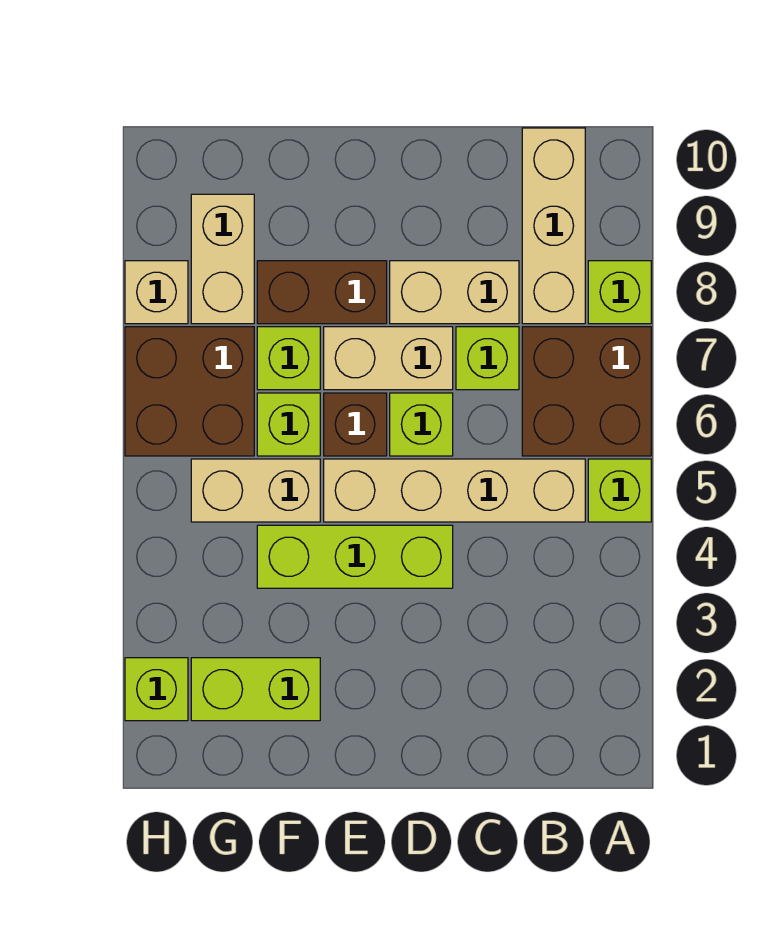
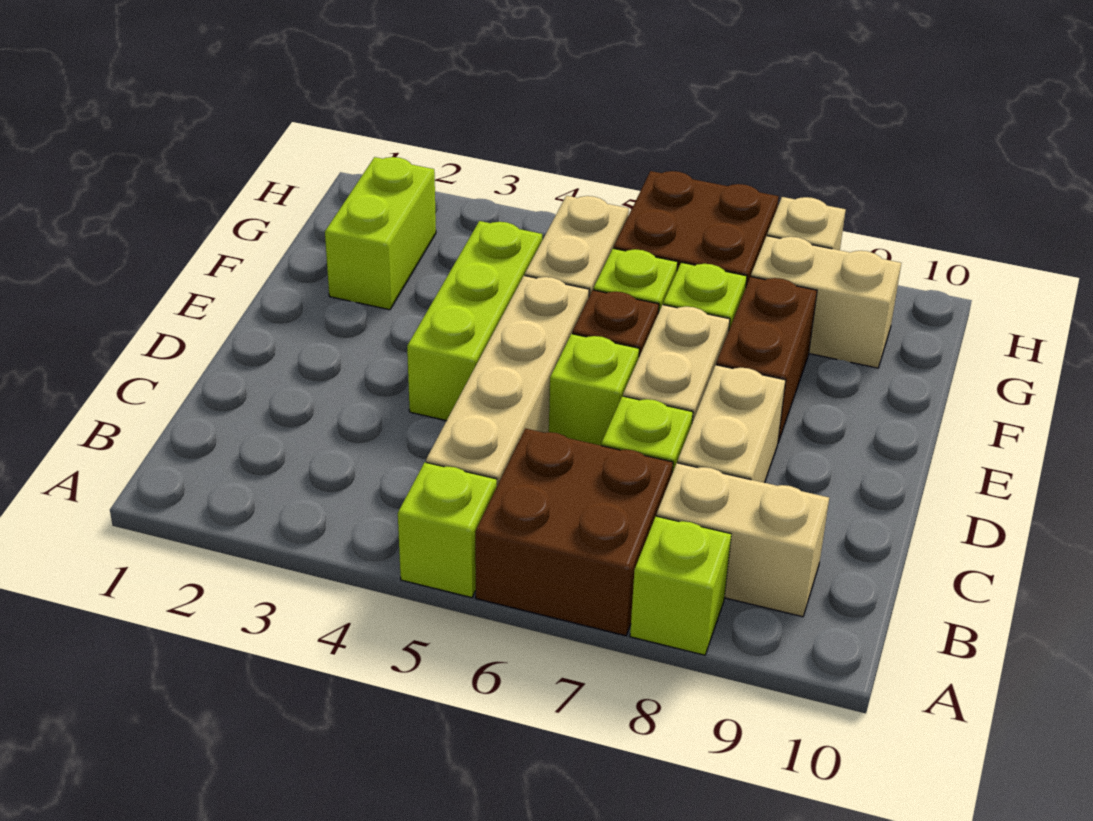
tan brick B8:B10 level 1 -> tan brick B8:B9 level 1
lime brick H2 level 1 -> none

